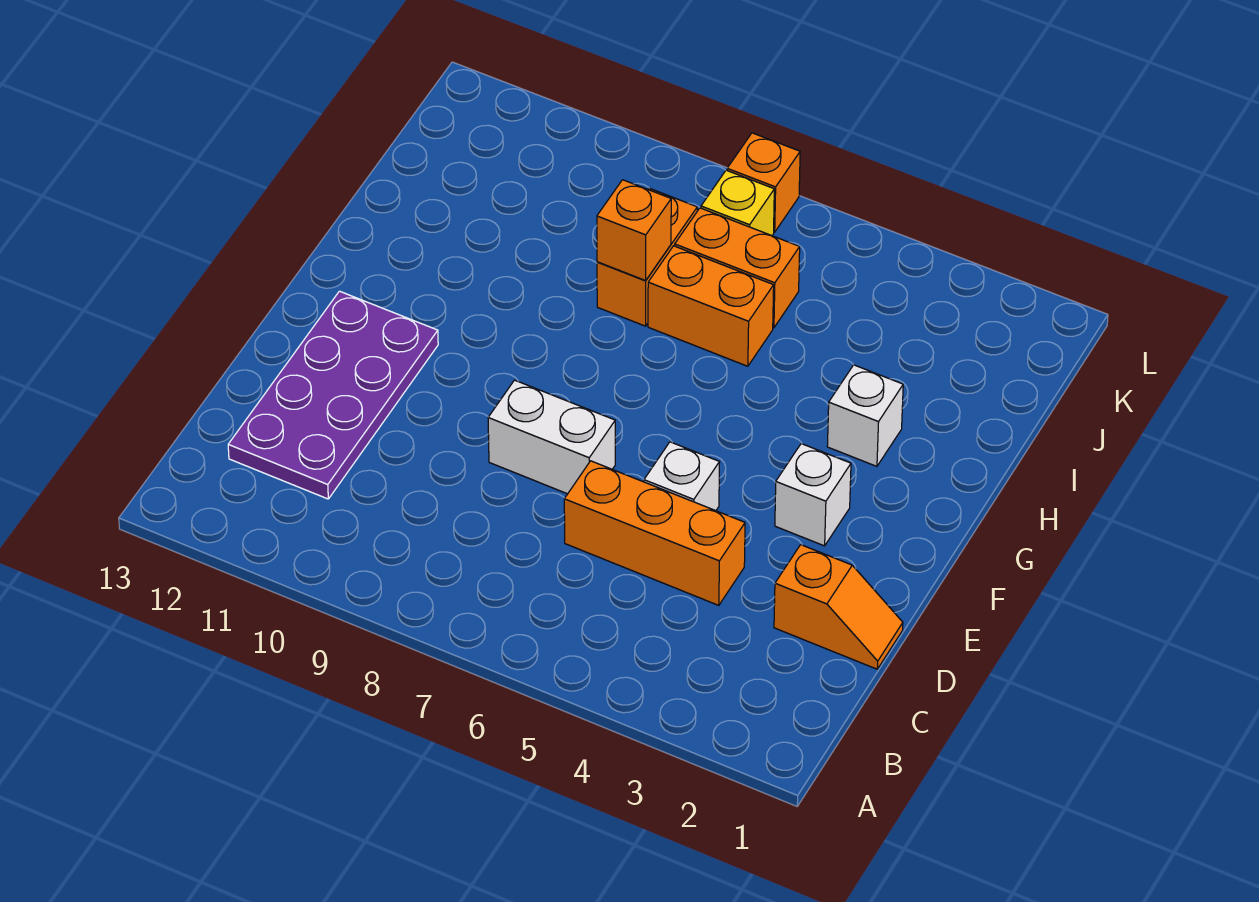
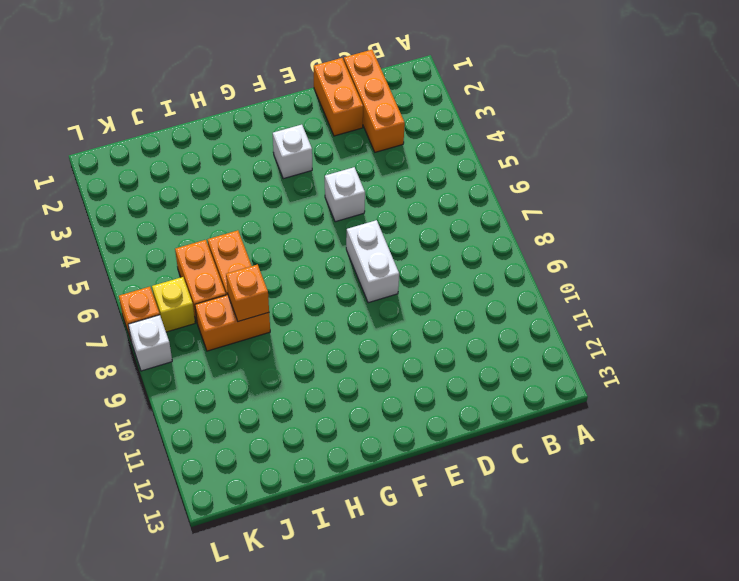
purple plate C11:F12 level 1 -> none
orange slope D1:D2 level 1 top 2 -> orange brick D1:D2 level 1
orange brick D4:D6 level 1 -> orange brick C1:C3 level 1
white brick H3 level 1 -> white brick L8 level 1

